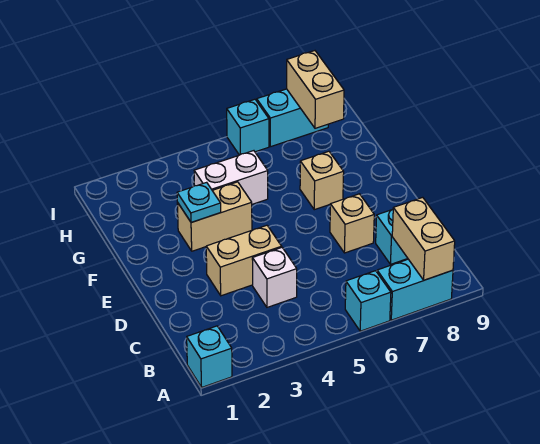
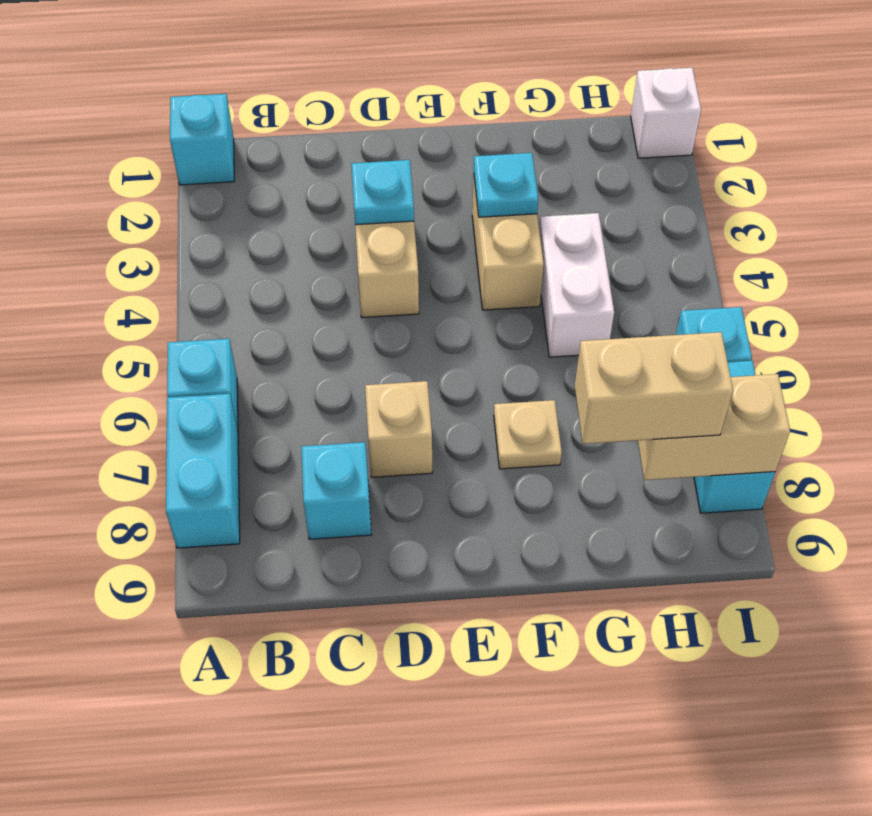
tan brick A8:B8 level 2 -> tan brick G8:H8 level 3
white brick C4 level 1 -> white brick I1 level 1
none -> cyan plate D3 level 2
tan brick F7 level 1 -> tan plate F7 level 1

